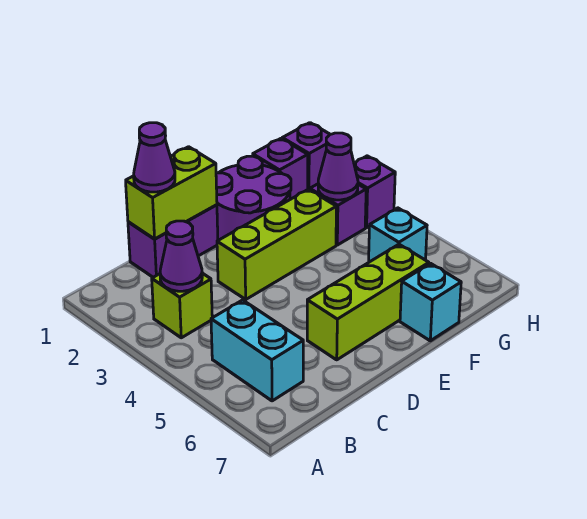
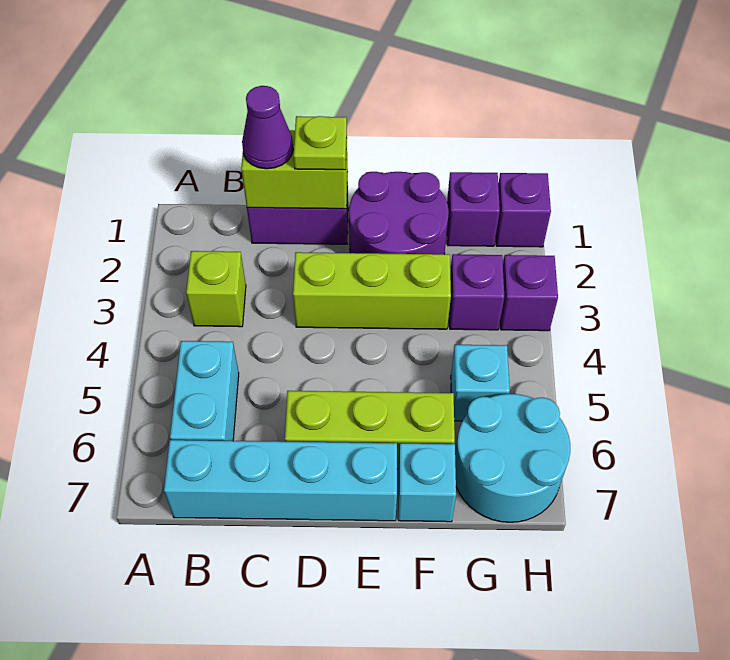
purple cone B3 level 2 -> none
none -> cyan brick B7:E7 level 1
none -> lime plate D1 level 3
purple cone G3 level 2 -> none
none -> cyan round brick G6:H7 level 1

